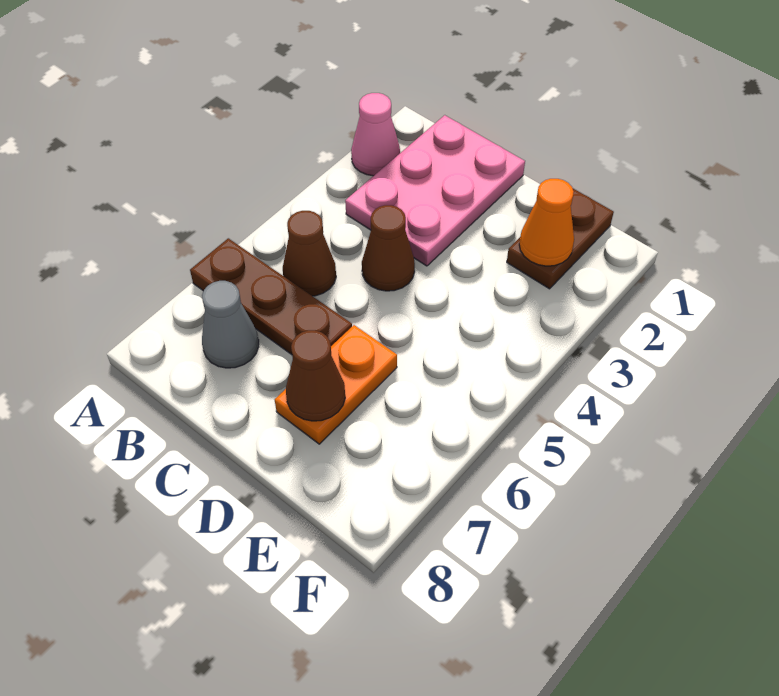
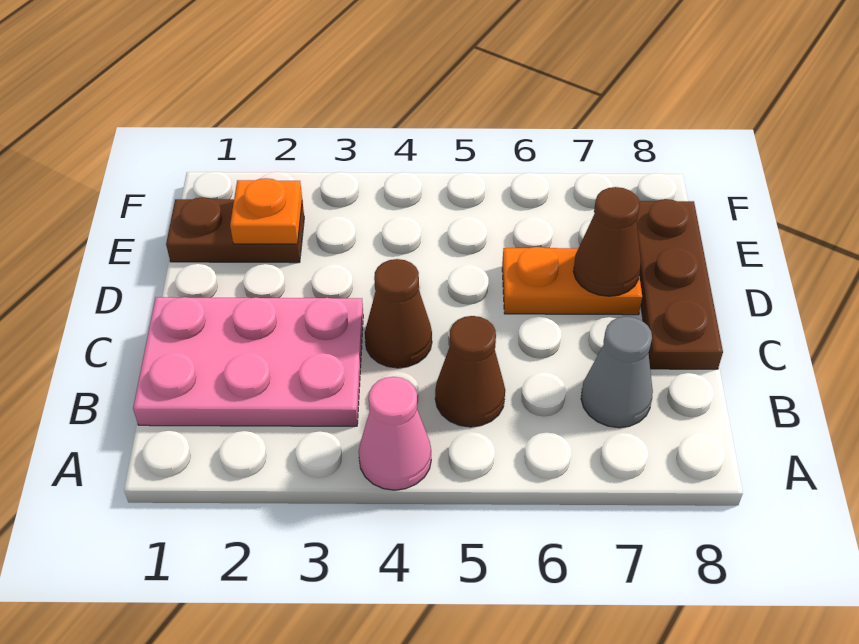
pink cone A2 level 1 -> pink cone A4 level 1
brown plate A6:C6 level 1 -> brown plate C8:E8 level 1
orange cone E2 level 2 -> orange plate E2 level 2

